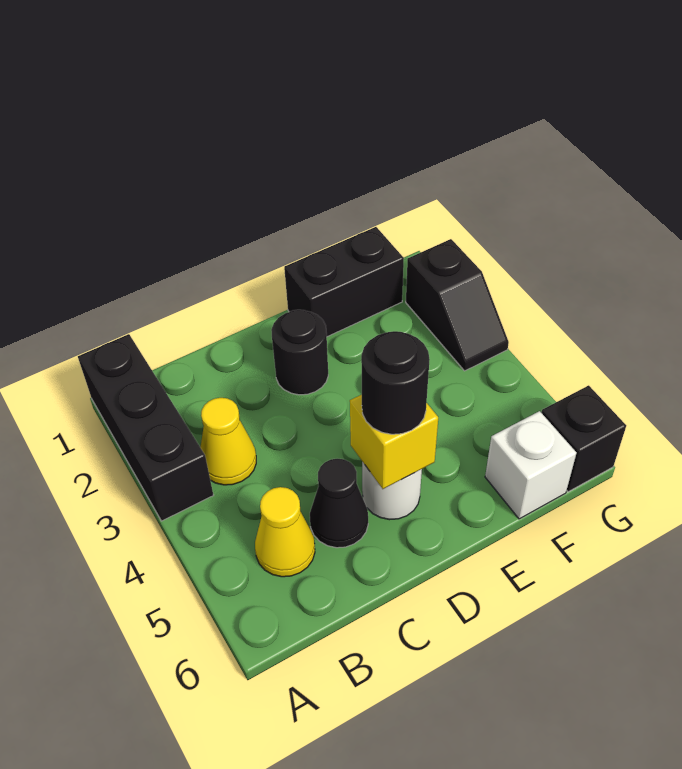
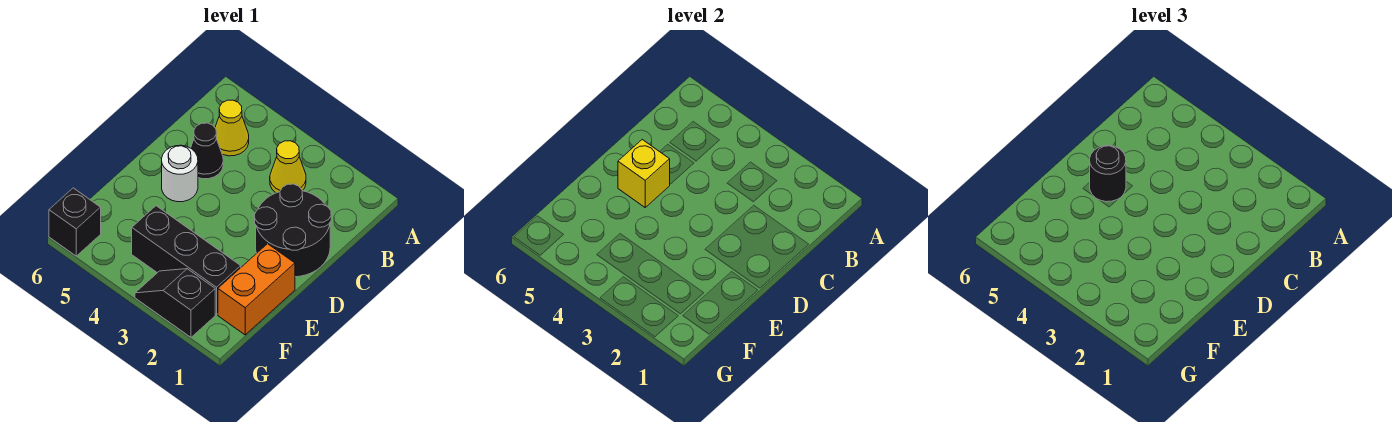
black brick A1:A3 level 1 -> black brick F2:F4 level 1
black round brick D2 level 1 -> black round brick C1:D2 level 1
black brick E1:F1 level 1 -> orange brick E1:F1 level 1
white brick F6 level 1 -> none

